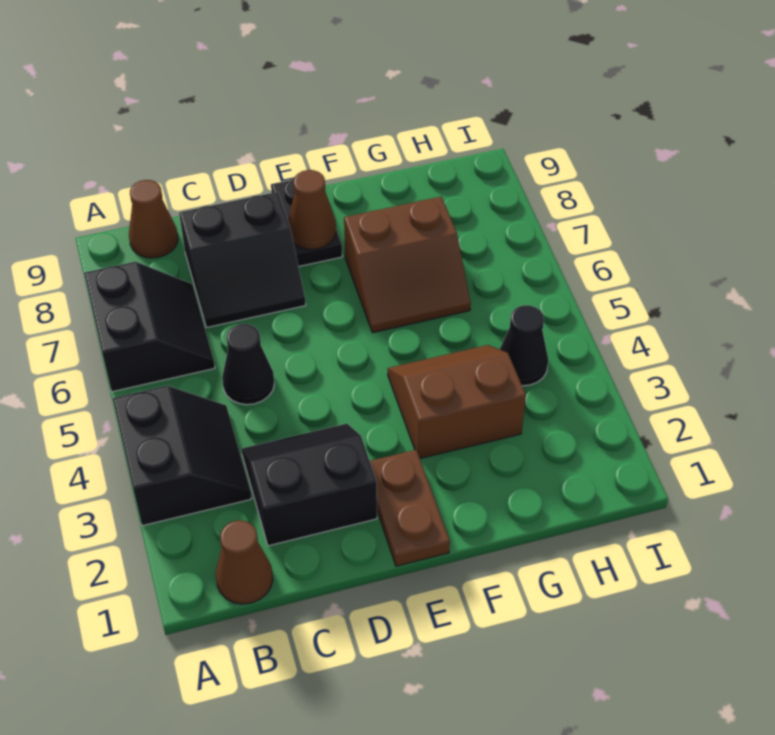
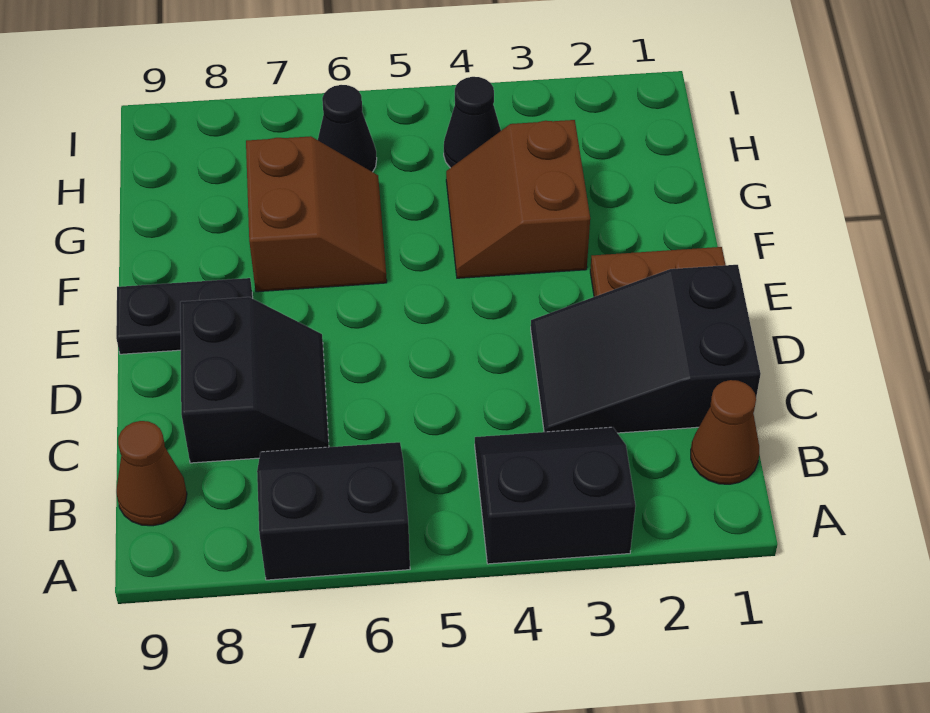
black slope C2:D3 level 1 top 2 -> black slope C1:D3 level 1 top 1
black cone C5 level 1 -> black cone H6 level 1
brown cone E8 level 2 -> none

